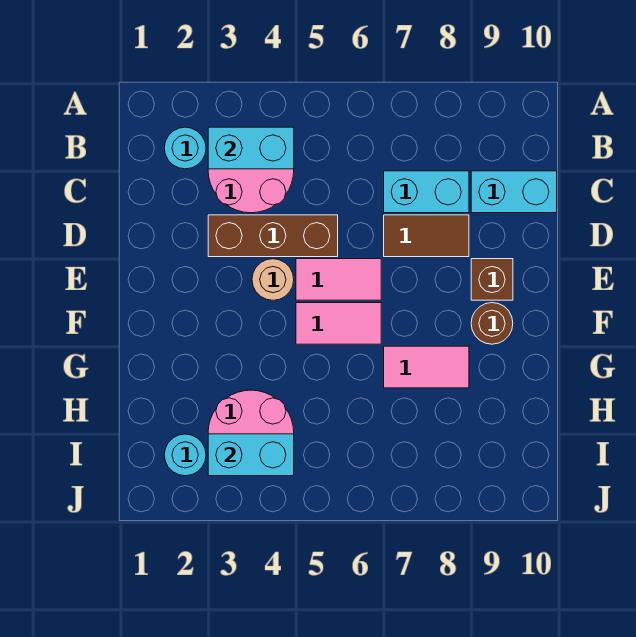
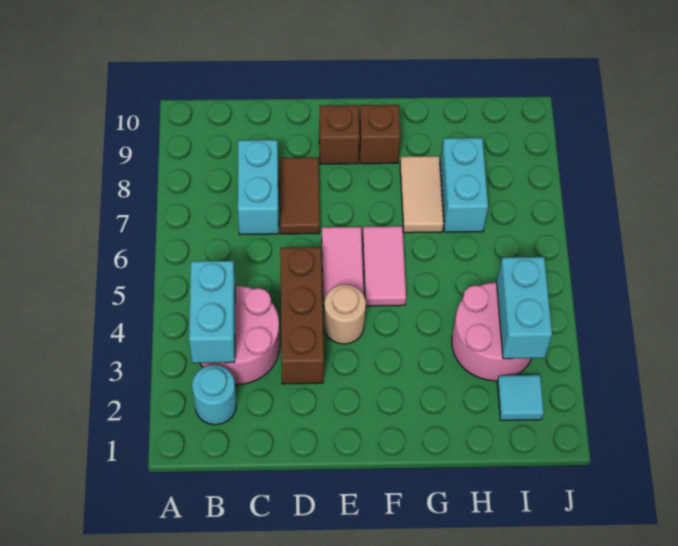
cyan brick C9:C10 level 1 -> cyan brick H7:H8 level 1
brown round brick F9 level 1 -> brown brick F9 level 1
pink tile G7:G8 level 1 -> tan tile G7:G8 level 1
cyan round brick I2 level 1 -> cyan tile I2 level 1

